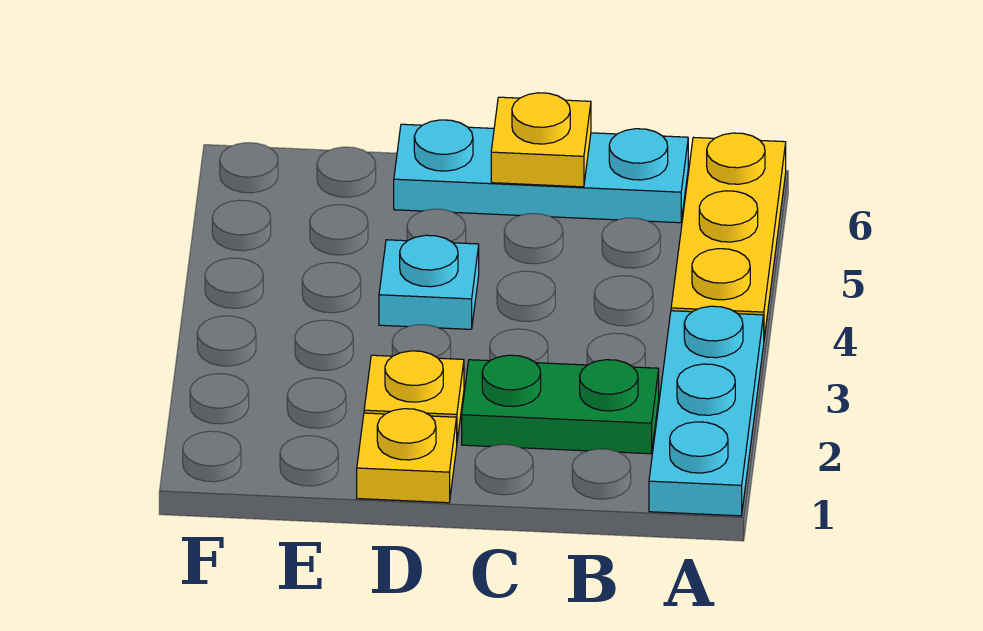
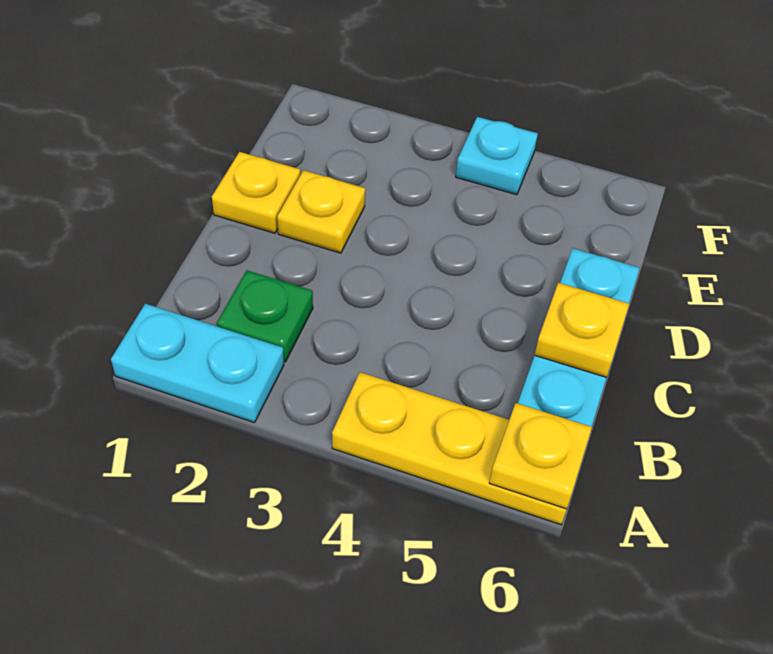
cyan plate A1:A3 level 1 -> cyan plate A1:A2 level 1
none -> yellow plate A6 level 2
green plate B2:C2 level 1 -> green plate B2 level 1
cyan plate D4 level 1 -> cyan plate F4 level 1

